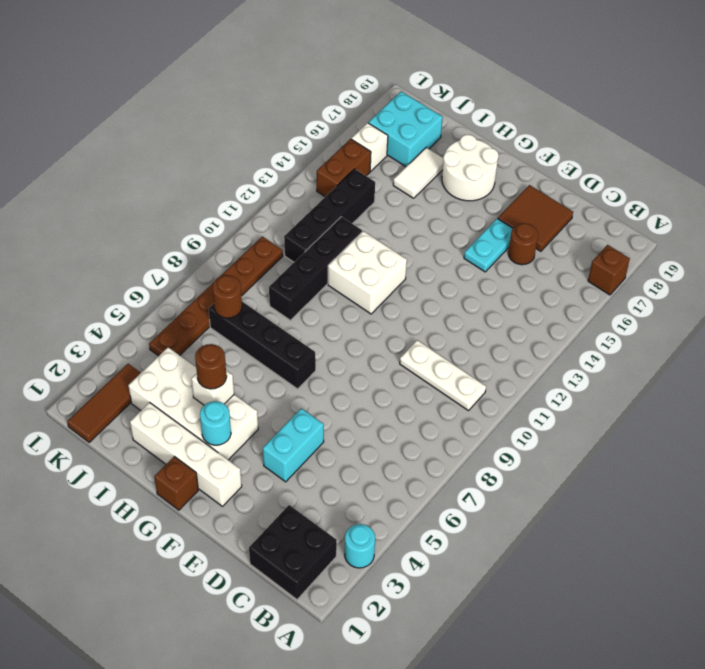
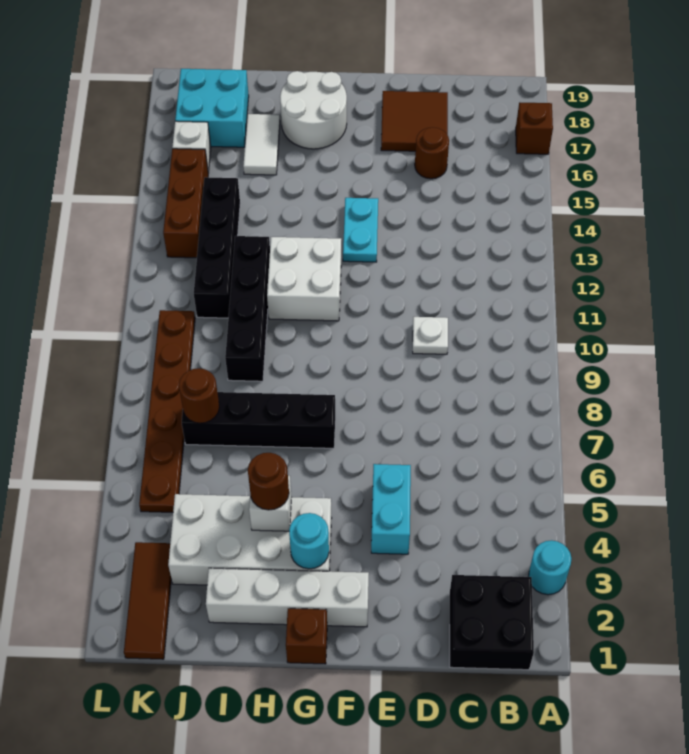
white plate B10:D10 level 1 -> white plate D10 level 1
cyan plate E15:E16 level 1 -> cyan plate F13:F14 level 1
brown brick K14:K15 level 1 -> brown brick K13:K15 level 1

